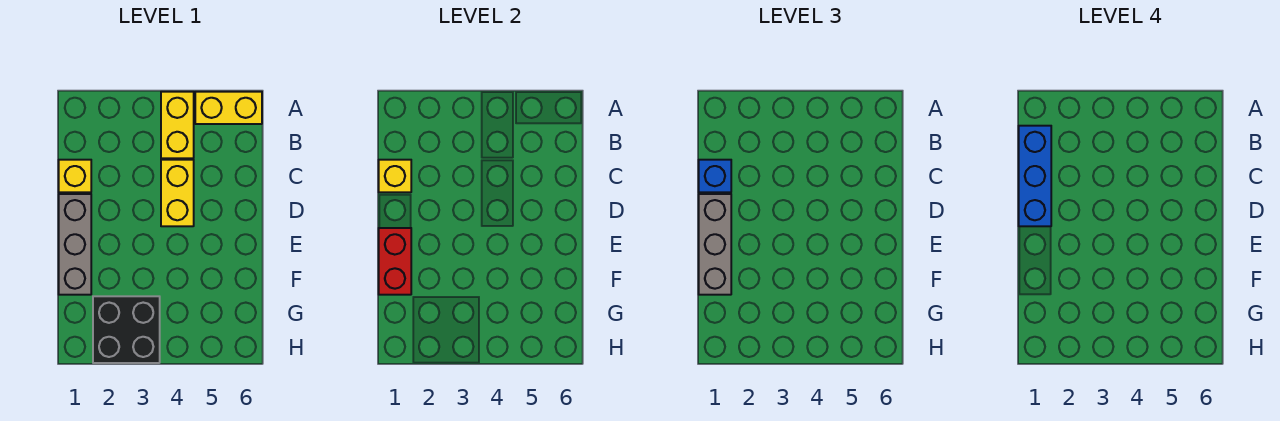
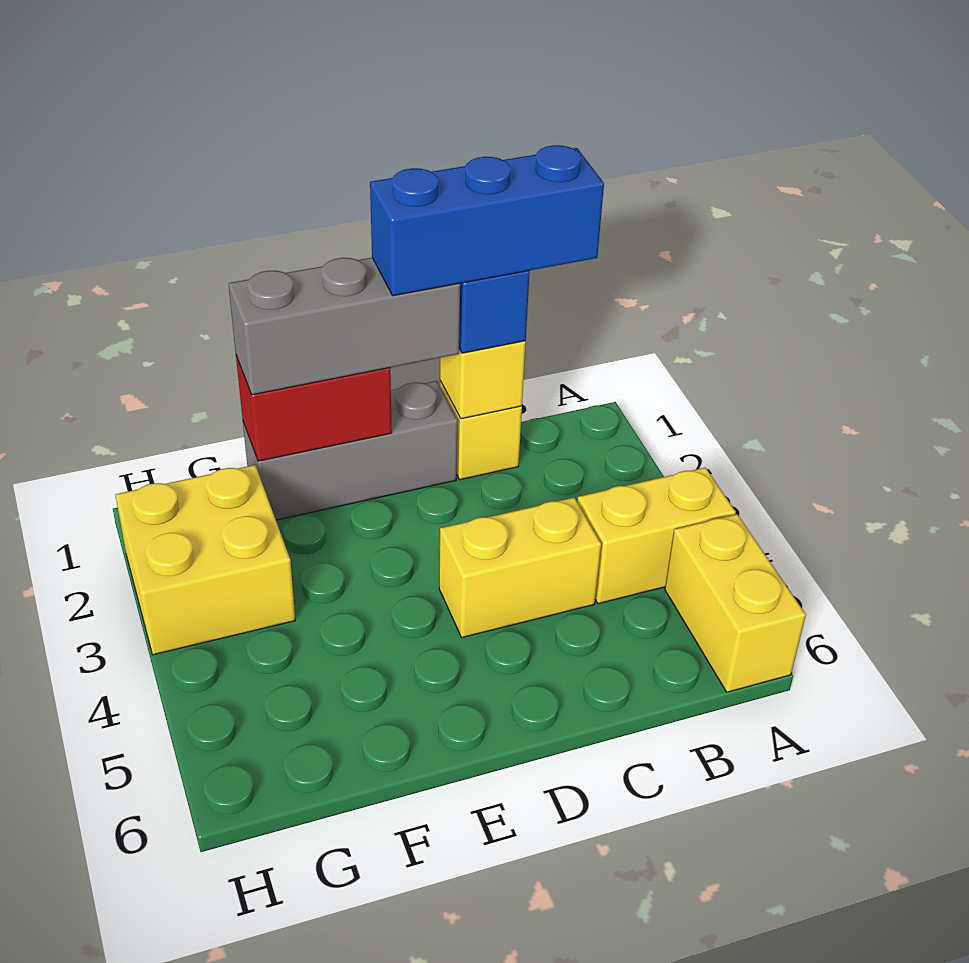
black brick G2:H3 level 1 -> yellow brick G2:H3 level 1

